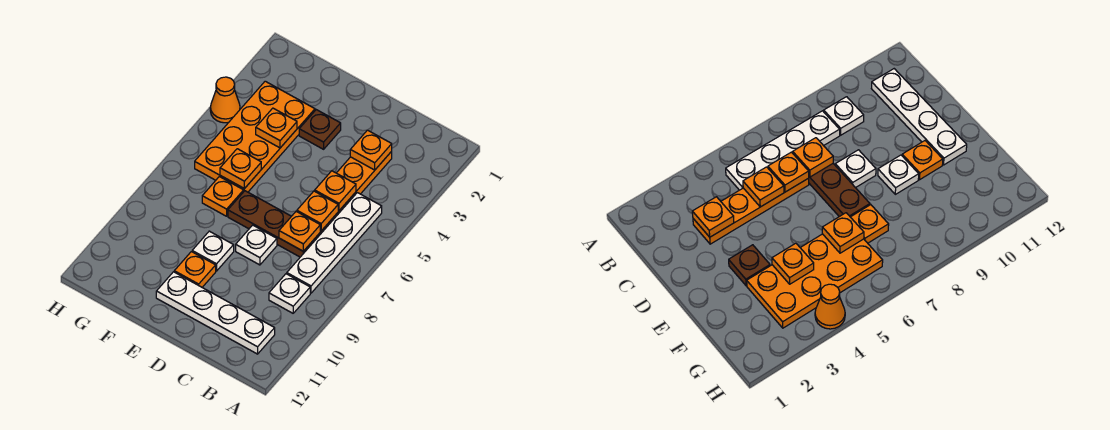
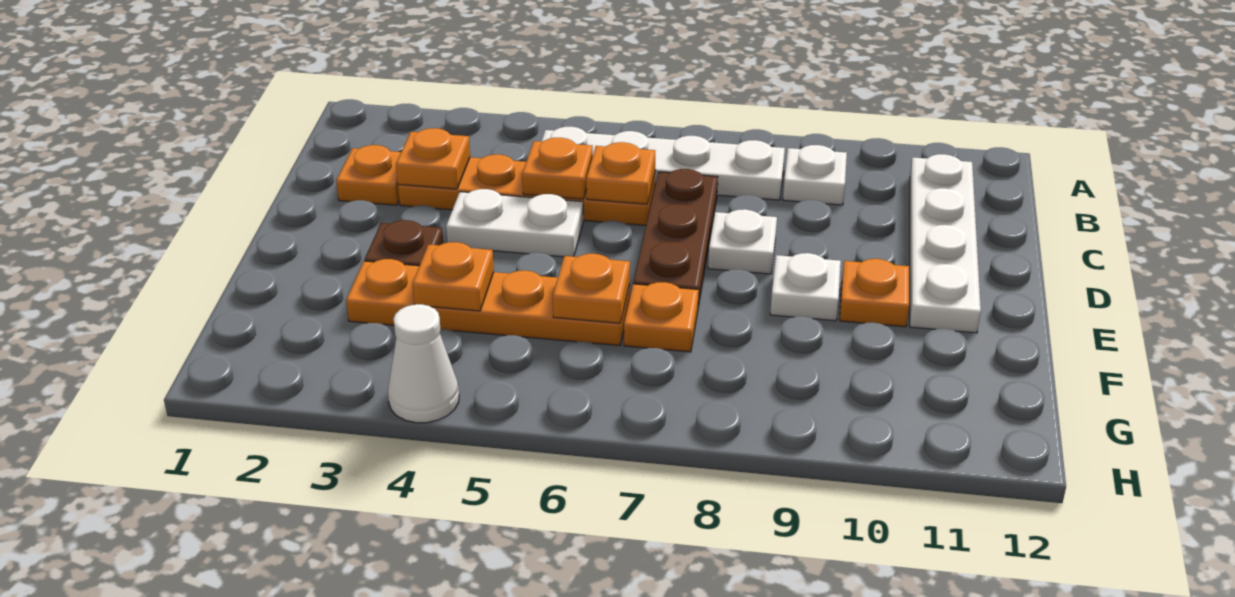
orange plate C7 level 2 -> orange plate C2 level 1
none -> white plate D4:D5 level 1
orange plate F3:G6 level 1 -> orange plate F3:F6 level 1
orange cone H4 level 1 -> white cone H4 level 1

